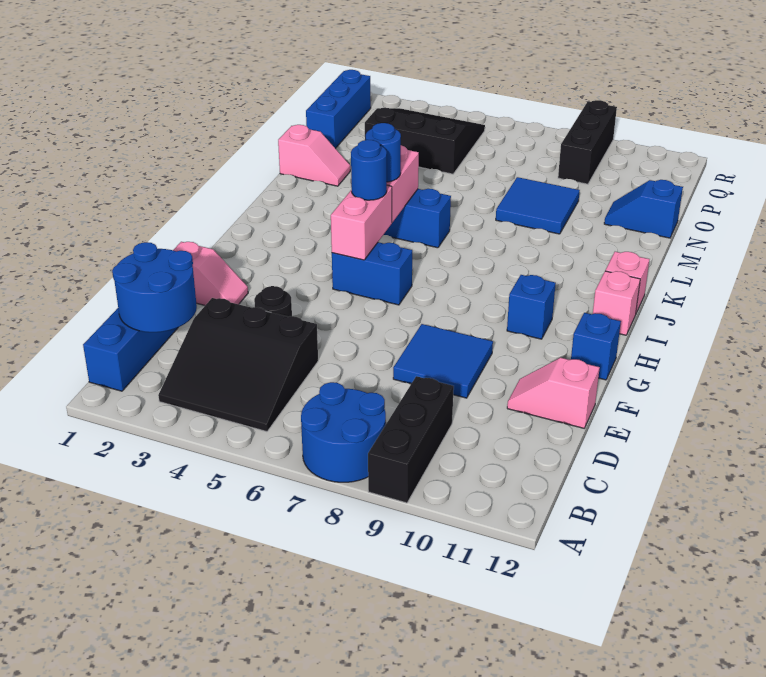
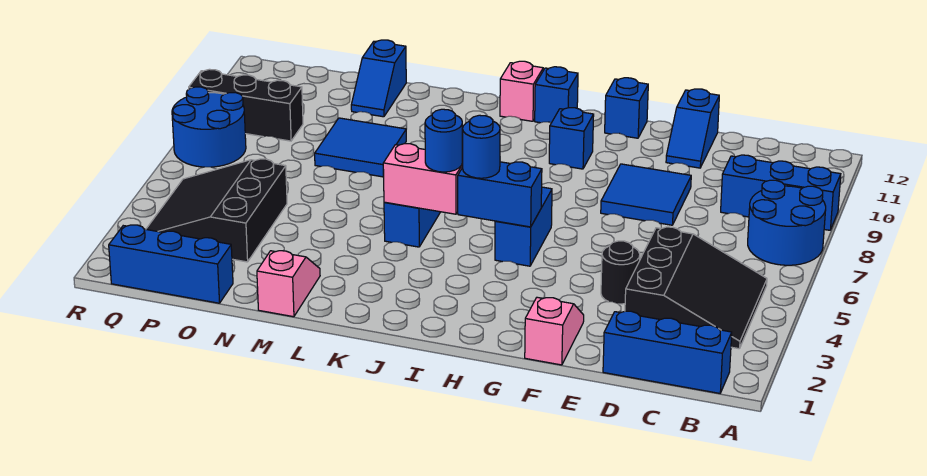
black brick A9:C9 level 1 -> blue brick A9:C9 level 1
blue round brick C1:D2 level 2 -> blue round brick Q7:R8 level 1
pink slope E11:E12 level 1 top 12 -> blue slope E11:E12 level 1 top 12
pink brick H5:I5 level 2 -> blue brick H5:I5 level 2
pink brick I12 level 1 -> blue brick I12 level 1

